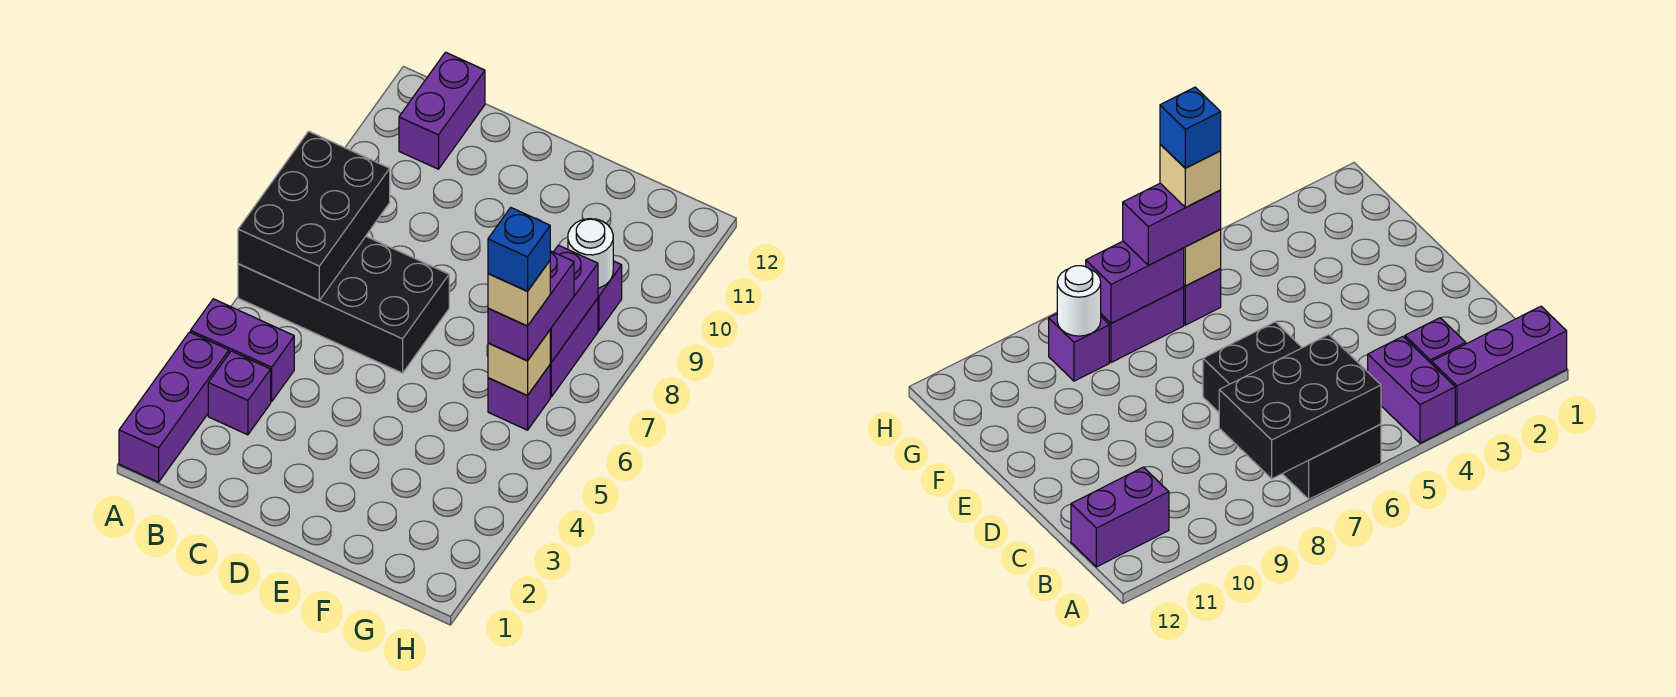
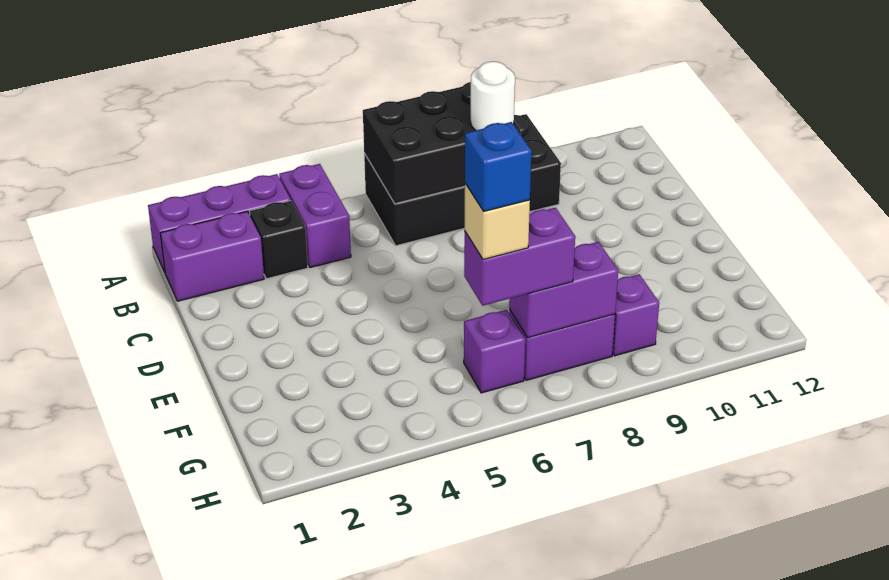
black brick A6:D7 level 1 -> black brick A6:B9 level 1
purple brick B3 level 1 -> black brick B3 level 1
purple brick B11:B12 level 1 -> purple brick B1:B2 level 1
tan brick G6 level 2 -> none
white round brick G9 level 2 -> white round brick B8 level 3

